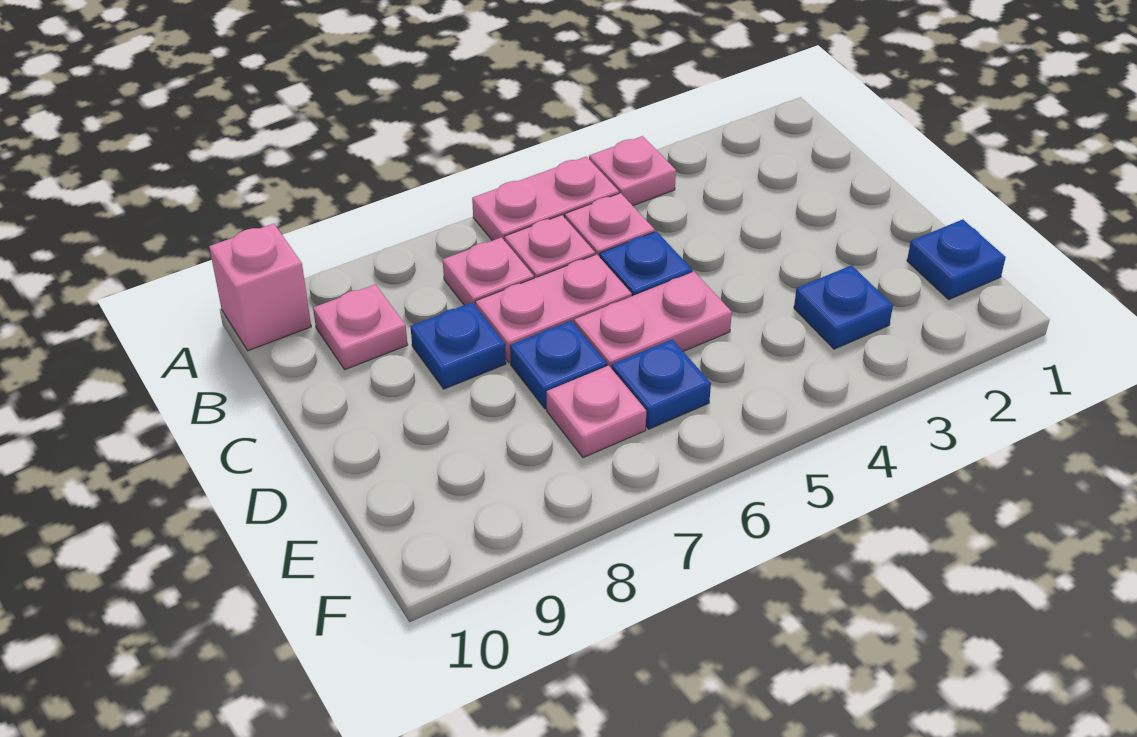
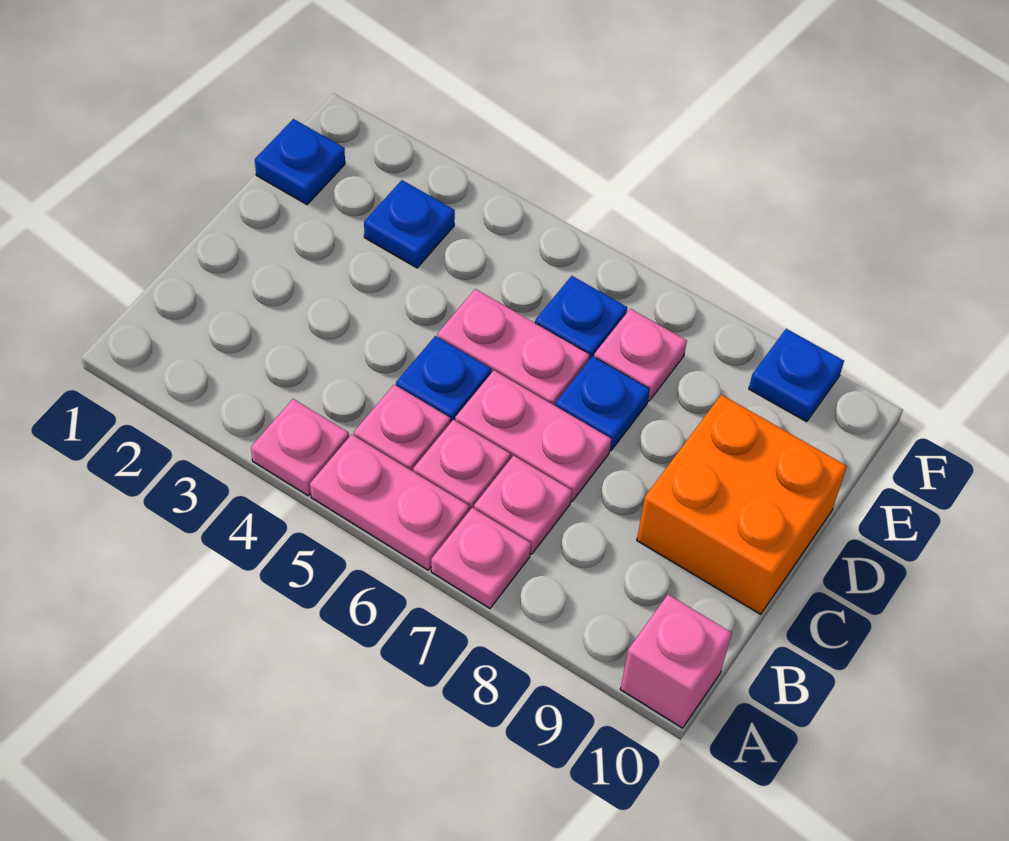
pink plate B9 level 1 -> pink plate A7 level 1
blue plate C8 level 1 -> blue plate F9 level 1
none -> orange brick C9:D10 level 1

